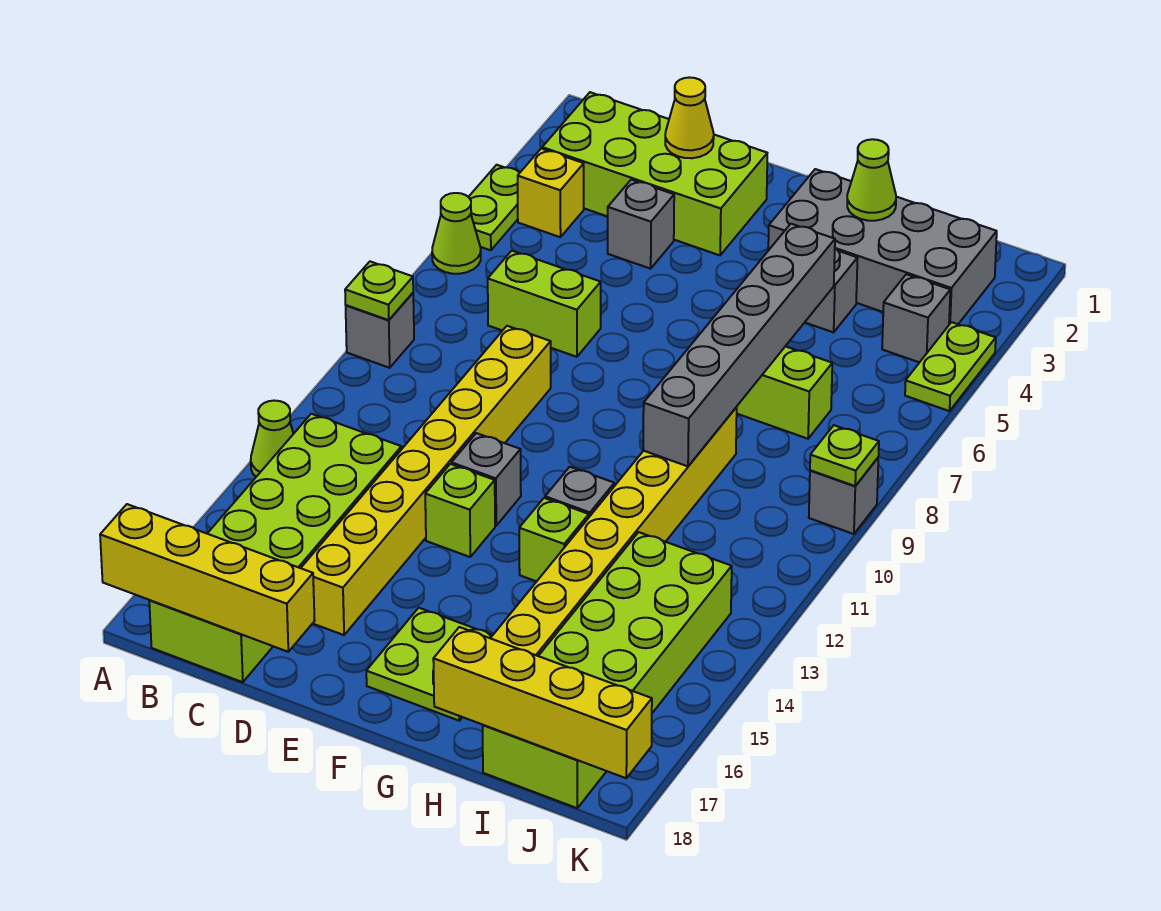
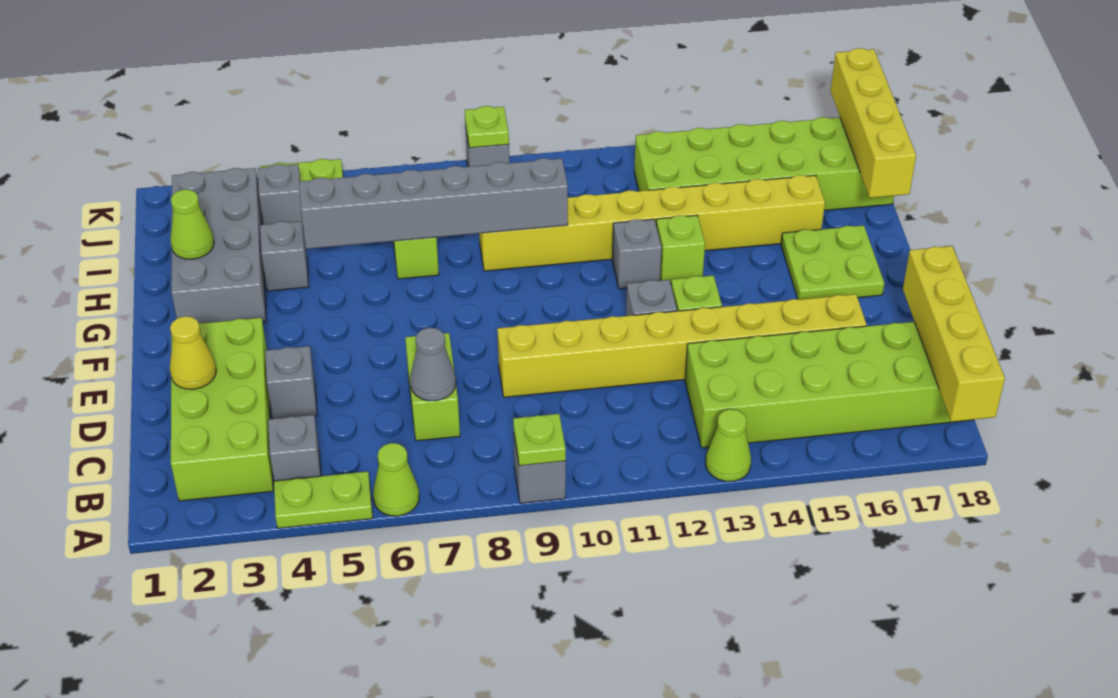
yellow brick B4 level 1 -> grey brick B4 level 1
none -> grey cone C7 level 2

